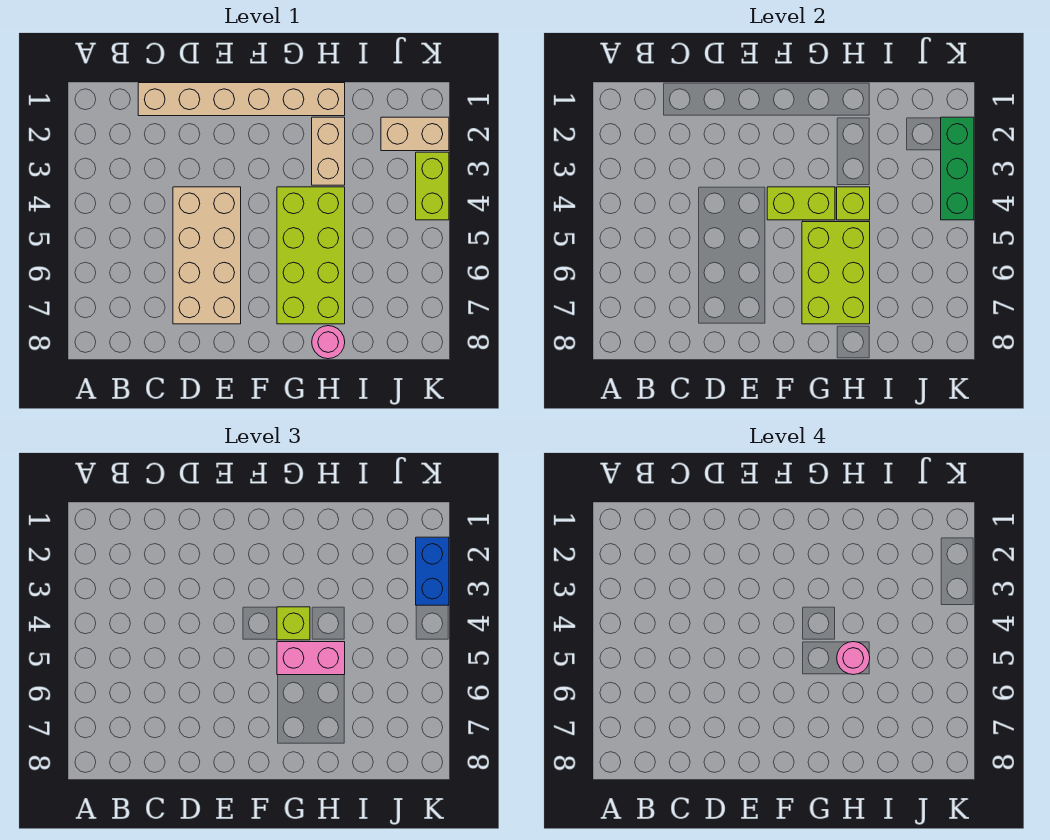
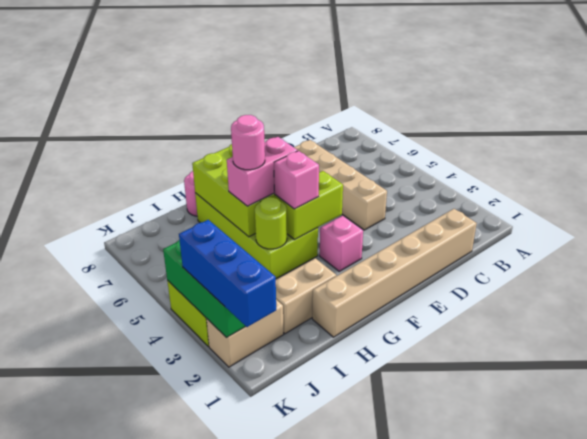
tan brick D4:E7 level 1 -> tan brick D4:D7 level 1
none -> pink brick F3 level 1
lime brick G4 level 3 -> pink brick G4 level 3
tan brick H2:H3 level 1 -> tan brick H2:I2 level 1
lime brick H4 level 2 -> lime round brick H4 level 2
blue brick K2:K3 level 3 -> blue brick K1:K3 level 3

